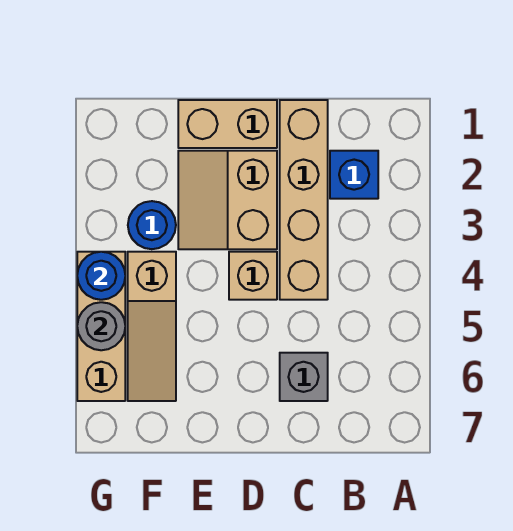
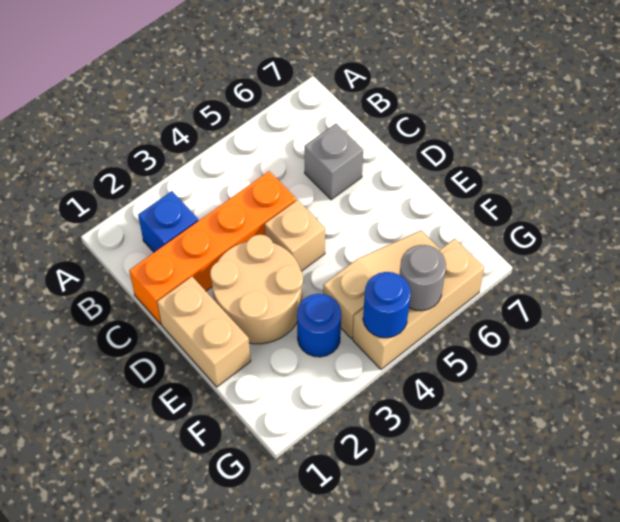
tan brick C1:C4 level 1 -> orange brick C1:C4 level 1
tan slope D2:E3 level 1 top D -> tan round brick D2:E3 level 1

